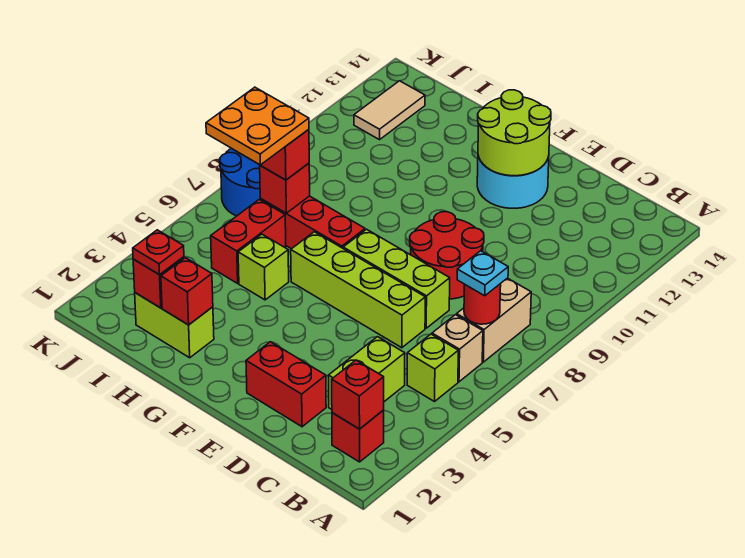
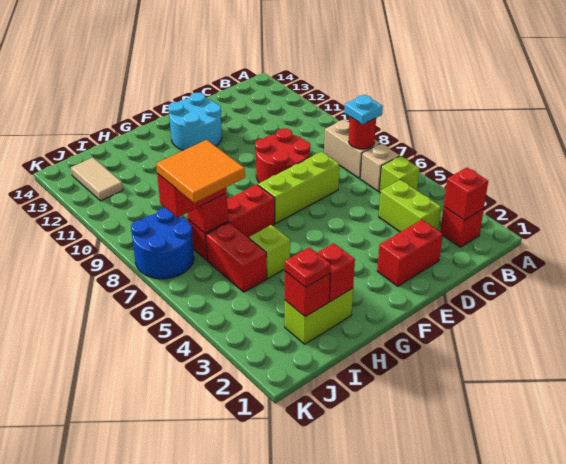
lime brick D6:G6 level 1 -> none
lime round brick E12:F13 level 2 -> none
orange plate I6:J7 level 4 -> orange tile I6:J7 level 4

